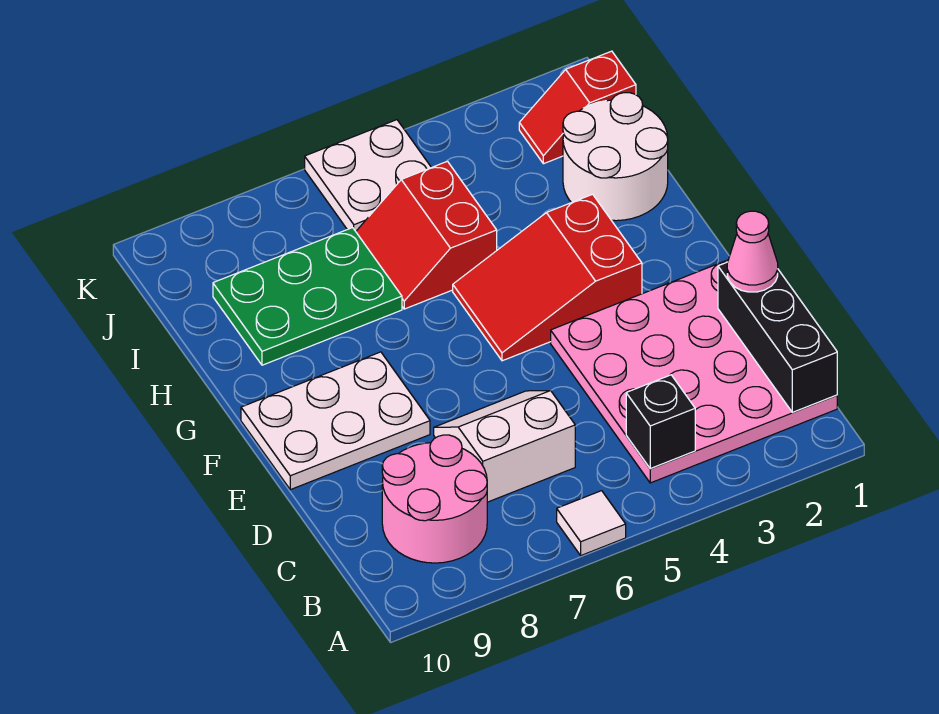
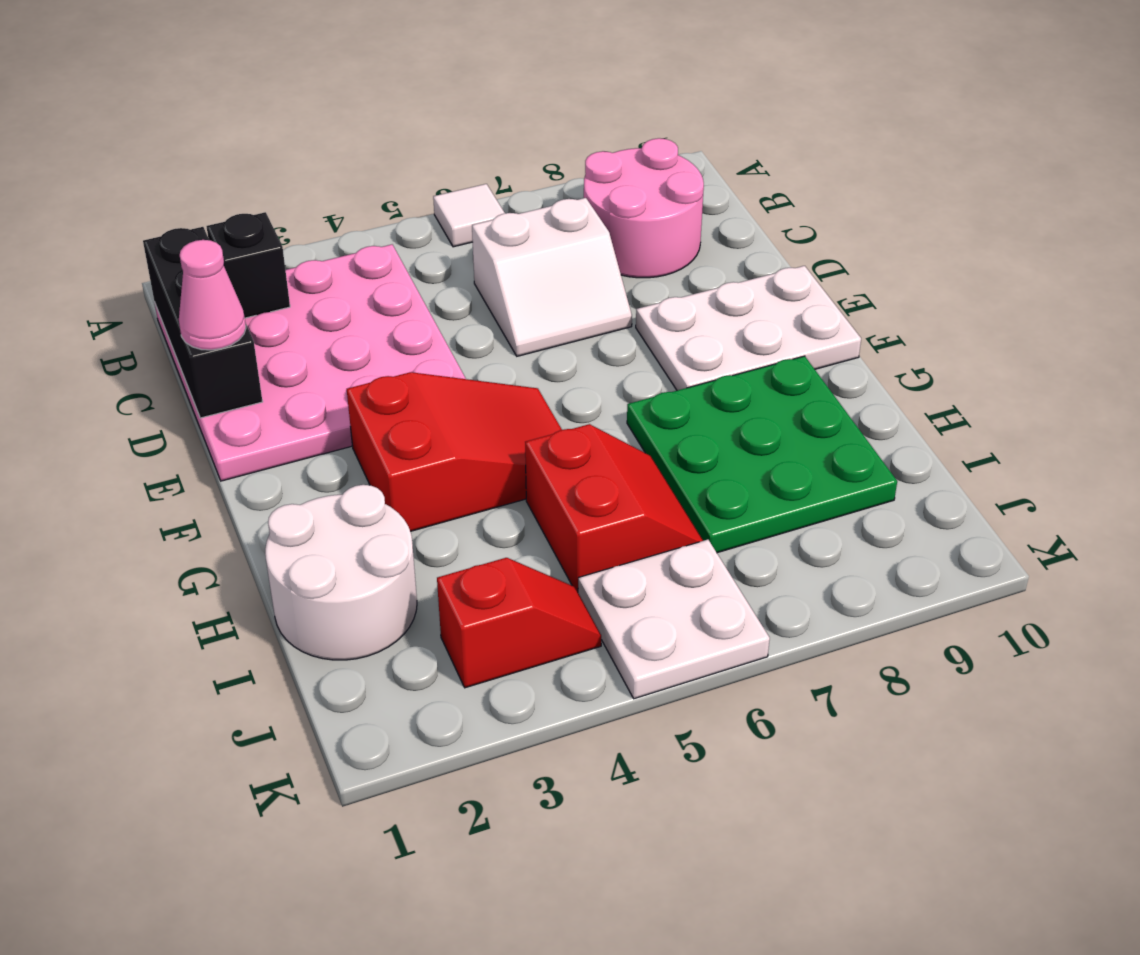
black brick B4 level 2 -> black brick B2 level 2
green plate H7:I9 level 1 -> green plate G7:I9 level 1
red slope J1:J2 level 1 top 1 -> red slope J3:J4 level 1 top 3

